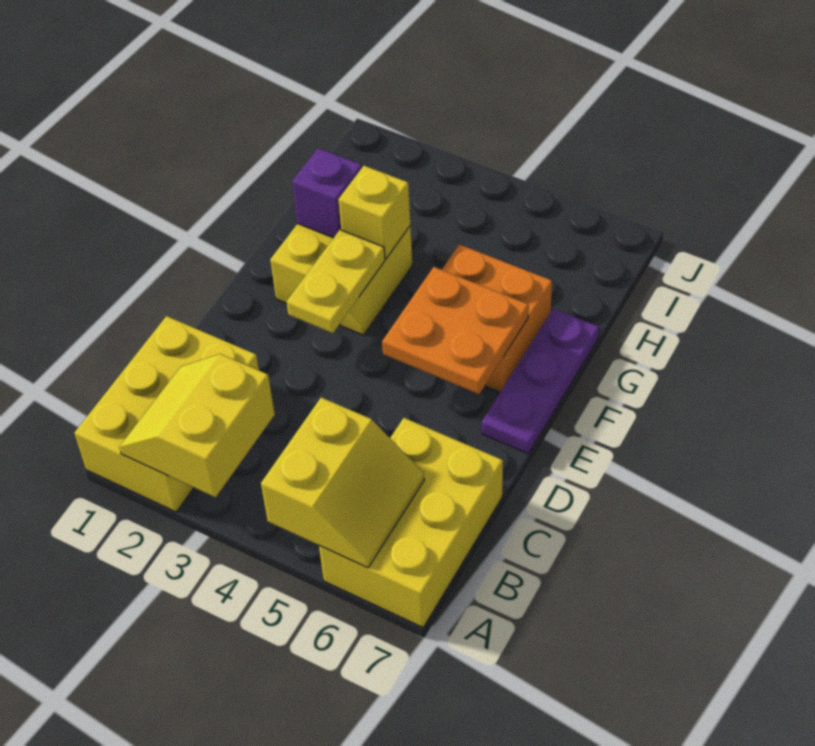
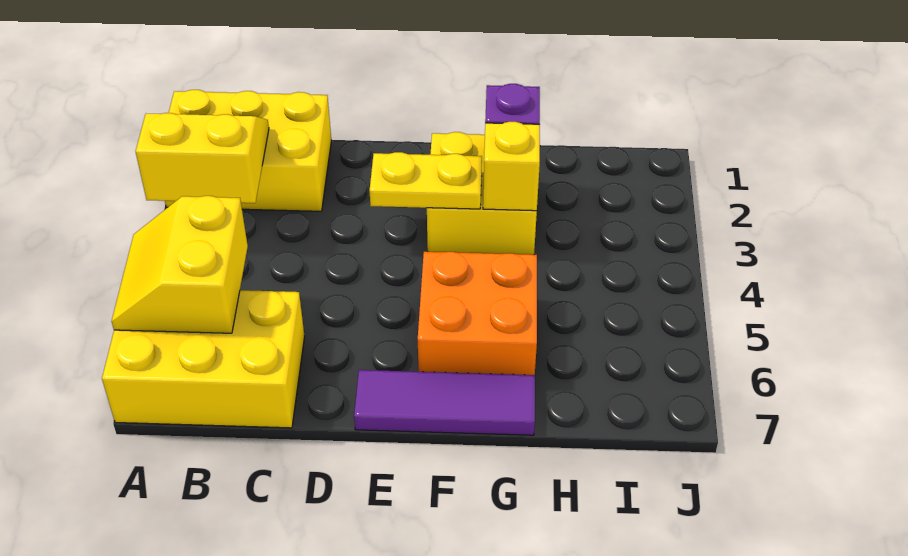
yellow slope A5:B6 level 2 top 5 -> yellow slope A5:B6 level 2 top B
orange plate E5:F6 level 2 -> none
purple plate E7:G7 level 1 -> purple tile E7:G7 level 1

